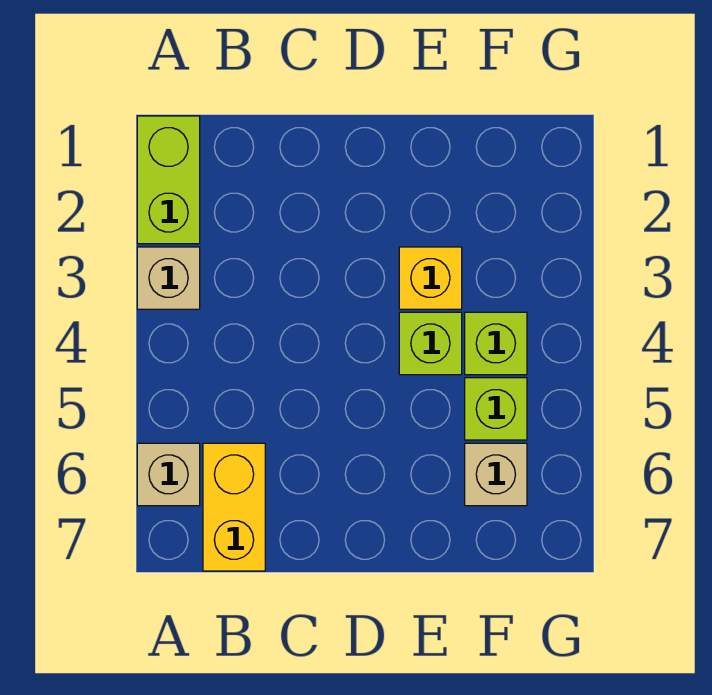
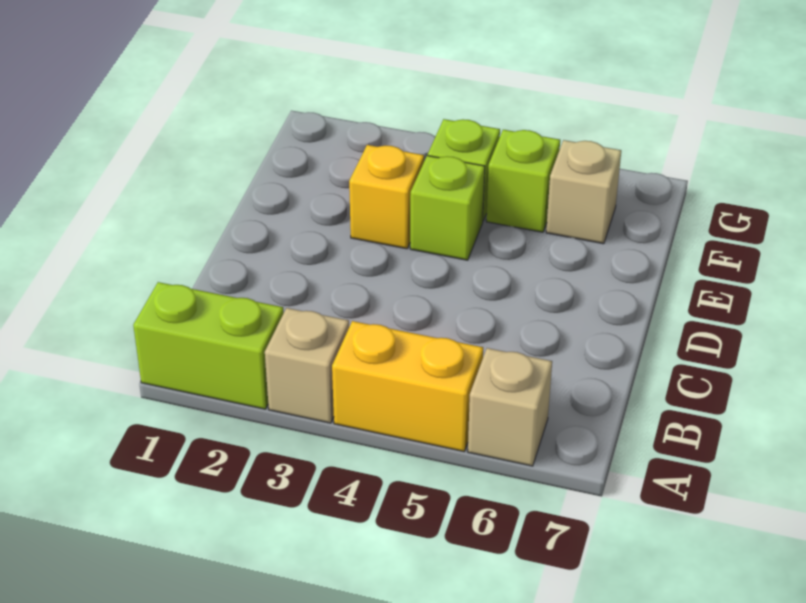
yellow brick B6:B7 level 1 -> yellow brick A4:A5 level 1

